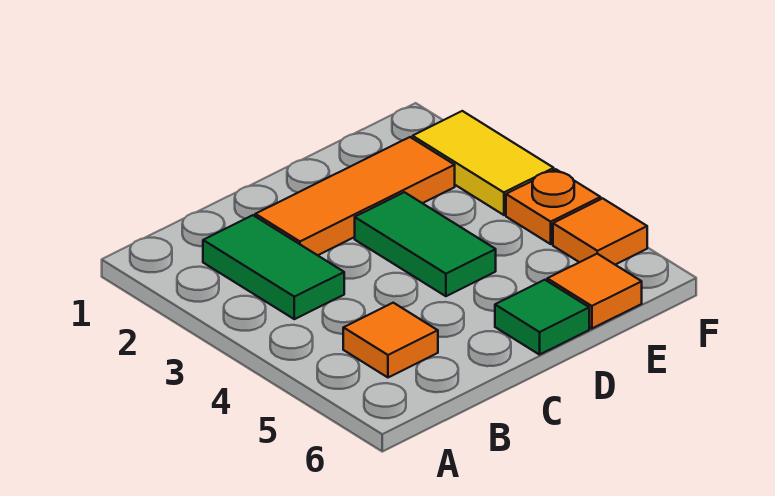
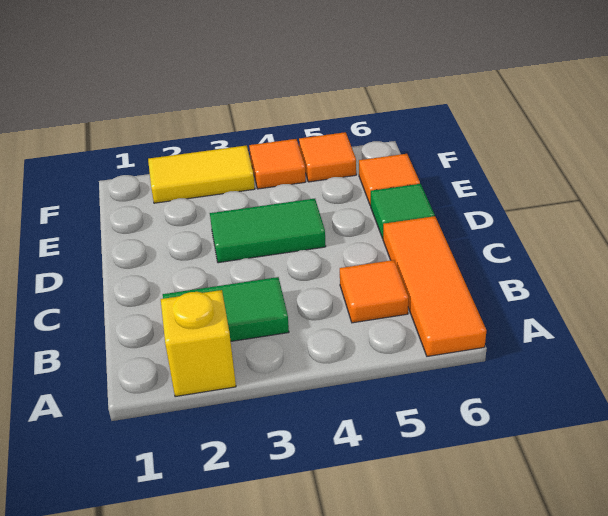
none -> yellow brick A2 level 1
orange tile C2:E2 level 1 -> orange tile A6:C6 level 1
orange plate F4 level 1 -> orange tile F4 level 1

